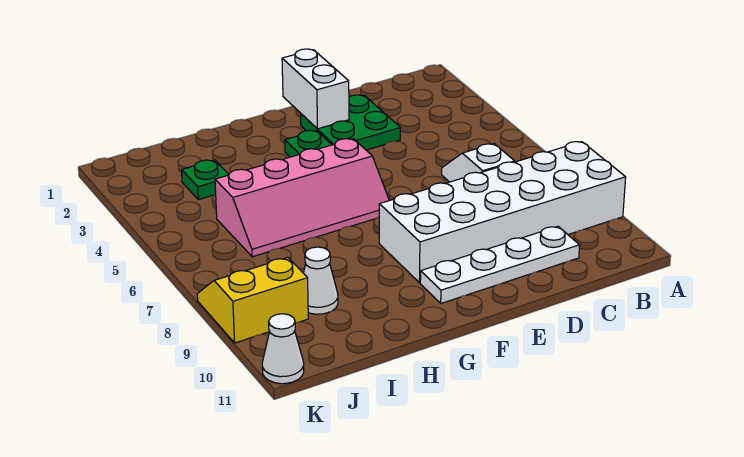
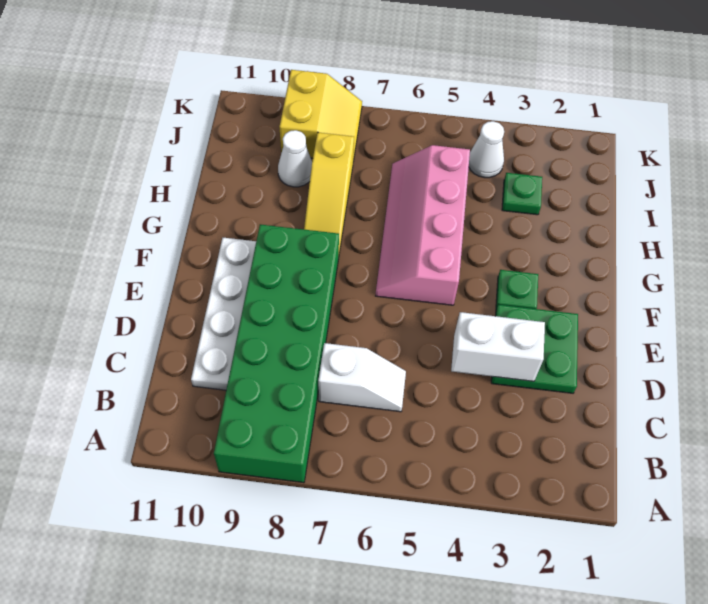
white brick A8:F9 level 1 -> green brick A8:F9 level 1
white brick E1:E2 level 2 -> white brick D3:D4 level 2
none -> yellow slope G8:I8 level 1 top I
white cone K11 level 1 -> white cone J4 level 1

